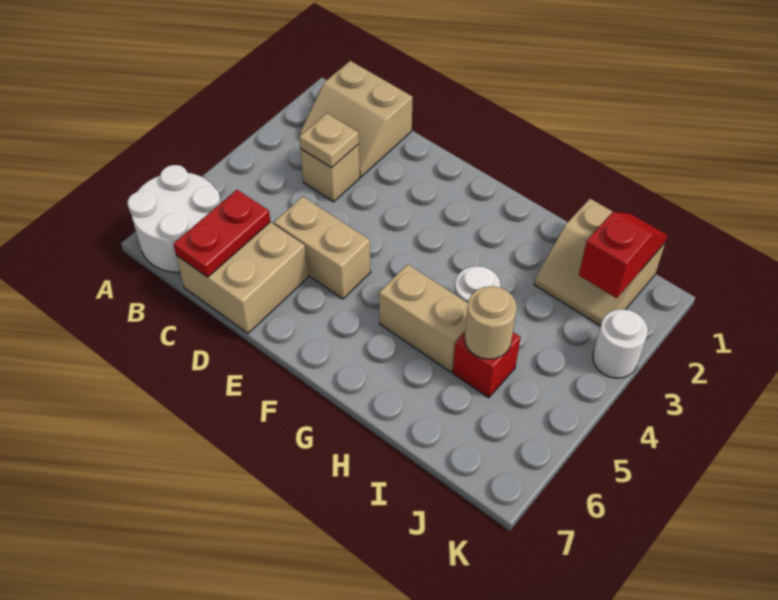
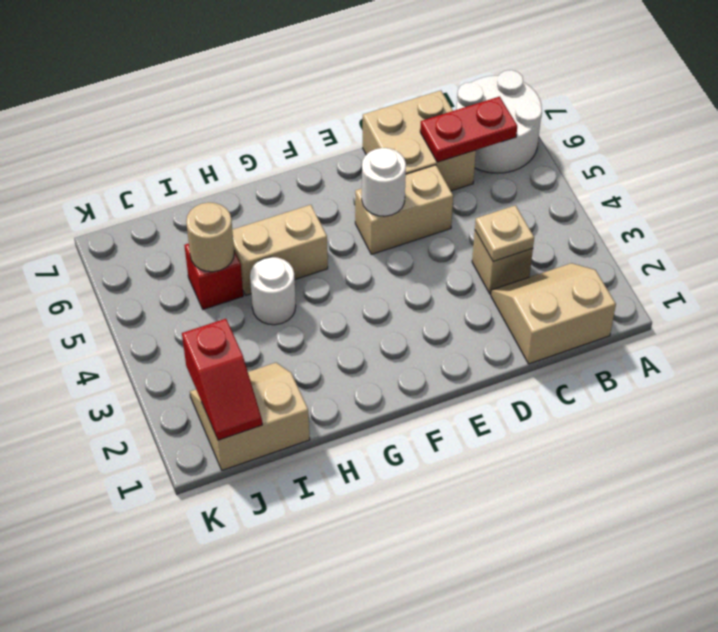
red plate C6:C7 level 2 -> red plate B6:C6 level 2
white round brick K3 level 1 -> white round brick E5 level 2

